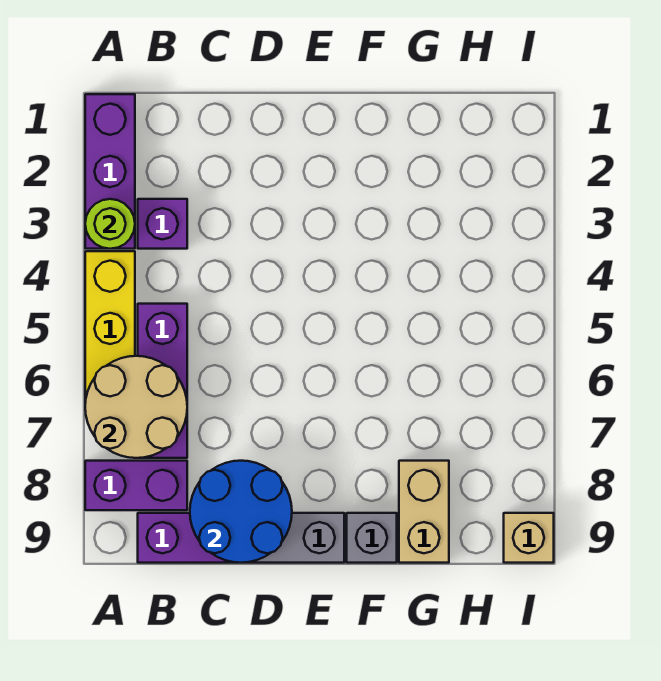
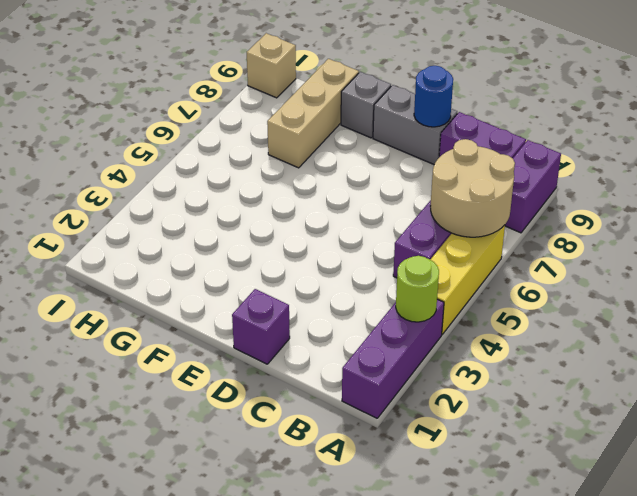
purple brick A8:B8 level 1 -> purple brick A8:A9 level 1
purple brick B3 level 1 -> purple brick D1 level 1
blue round brick C8:D9 level 2 -> blue round brick D9 level 2
tan brick G8:G9 level 1 -> tan brick G7:G9 level 1

